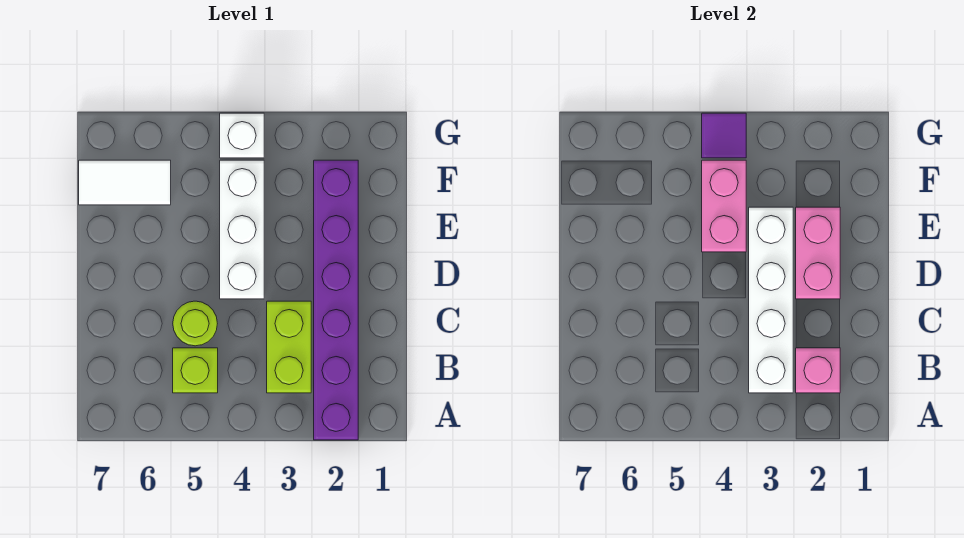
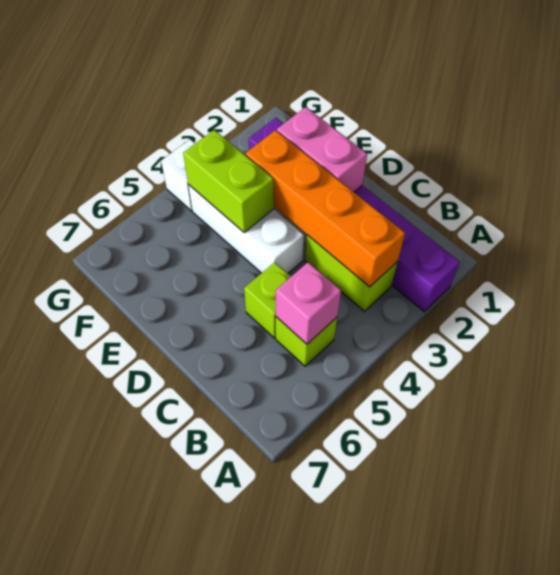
pink brick B2 level 2 -> pink brick B5 level 2
white brick B3:E3 level 2 -> orange brick B3:E3 level 2
lime round brick C5 level 1 -> lime brick C5 level 1
pink brick E4:F4 level 2 -> lime brick E4:F4 level 2
white tile F6:F7 level 1 -> none
purple tile G4 level 2 -> none

